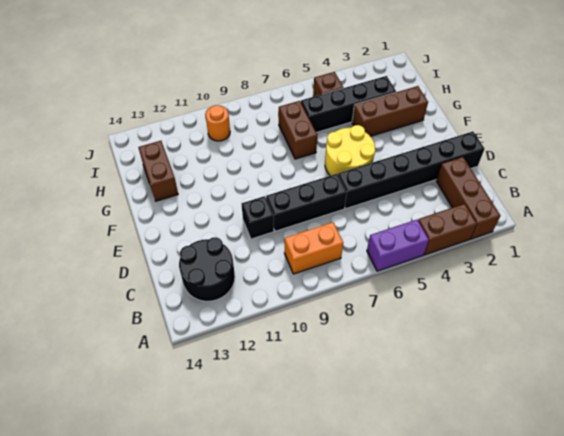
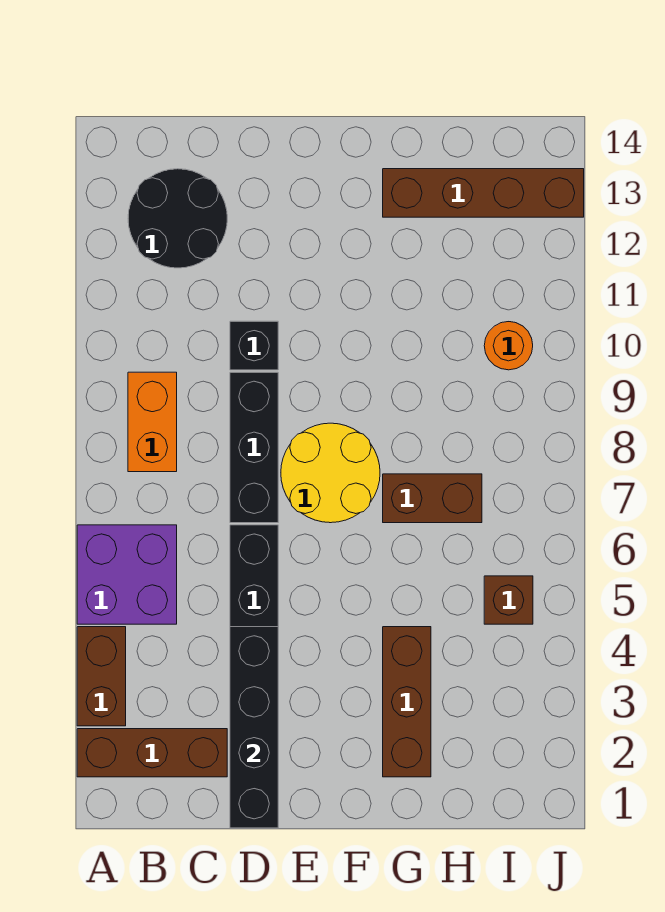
purple brick A5:A6 level 1 -> purple brick A5:B6 level 1
yellow round brick E5:F6 level 1 -> yellow round brick E7:F8 level 1
brown brick G13:H13 level 1 -> brown brick G13:J13 level 1
black brick H3:H6 level 1 -> black brick D1:D4 level 2

